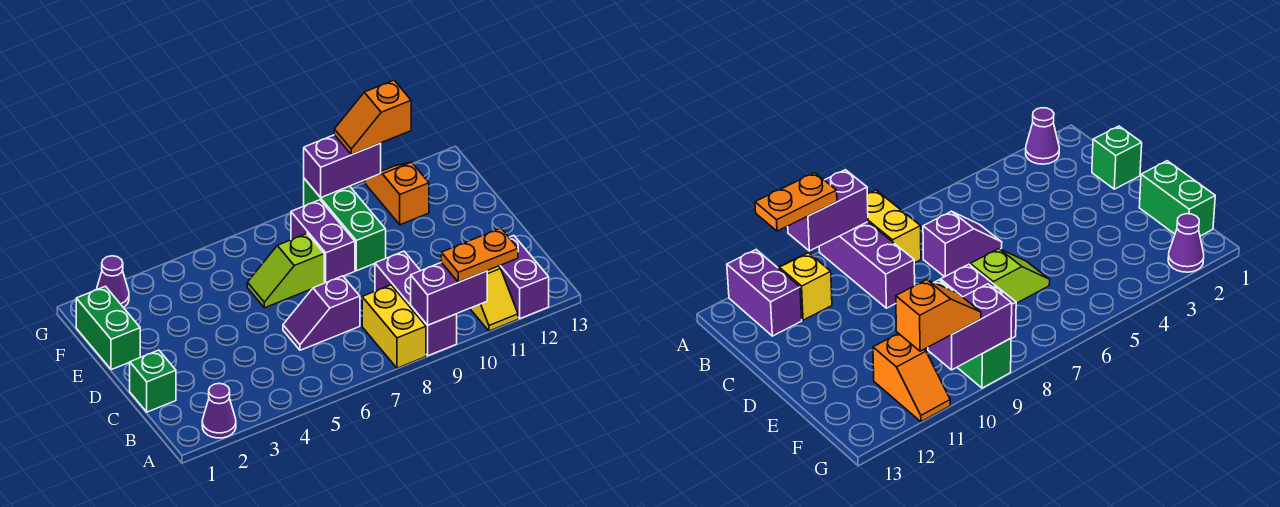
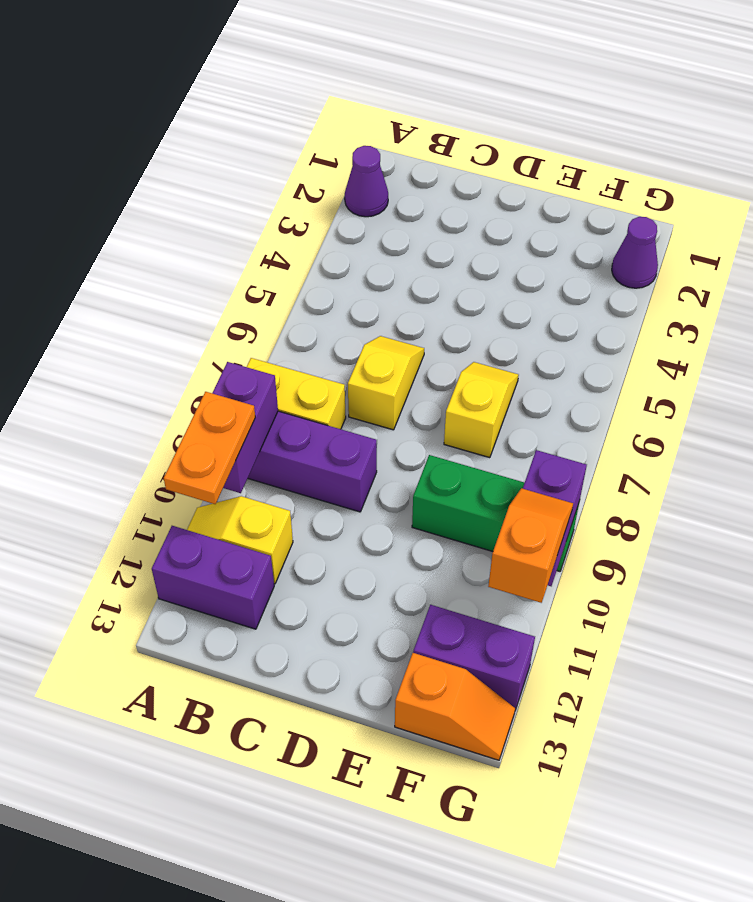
green brick C1 level 1 -> none
purple slope C6:C7 level 1 top 7 -> yellow slope C6:C7 level 1 top 7
green brick E1:F1 level 1 -> none
lime slope E6:E7 level 1 top 7 -> yellow slope E6:E7 level 1 top 7
purple brick E8:F8 level 1 -> purple brick F12:G12 level 1
orange slope F11:G11 level 1 top F -> orange slope F13:G13 level 1 top F

